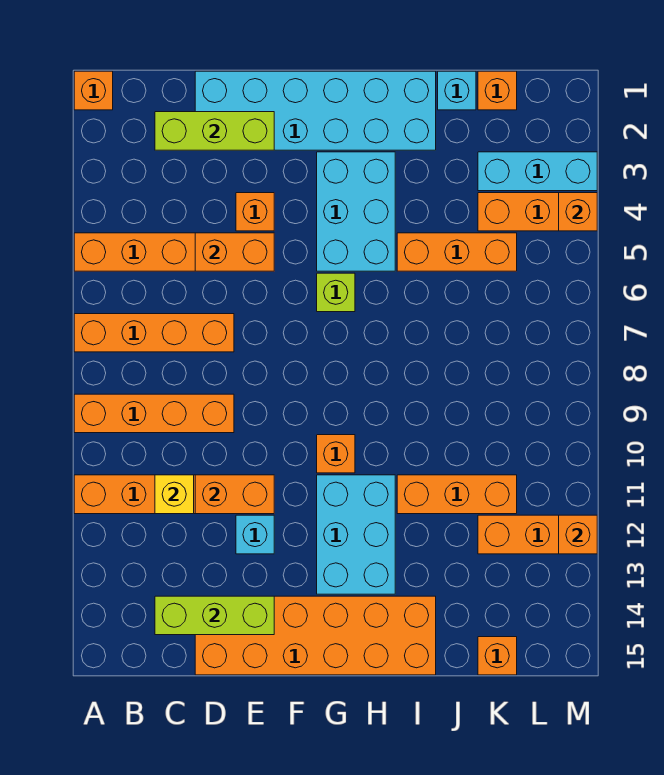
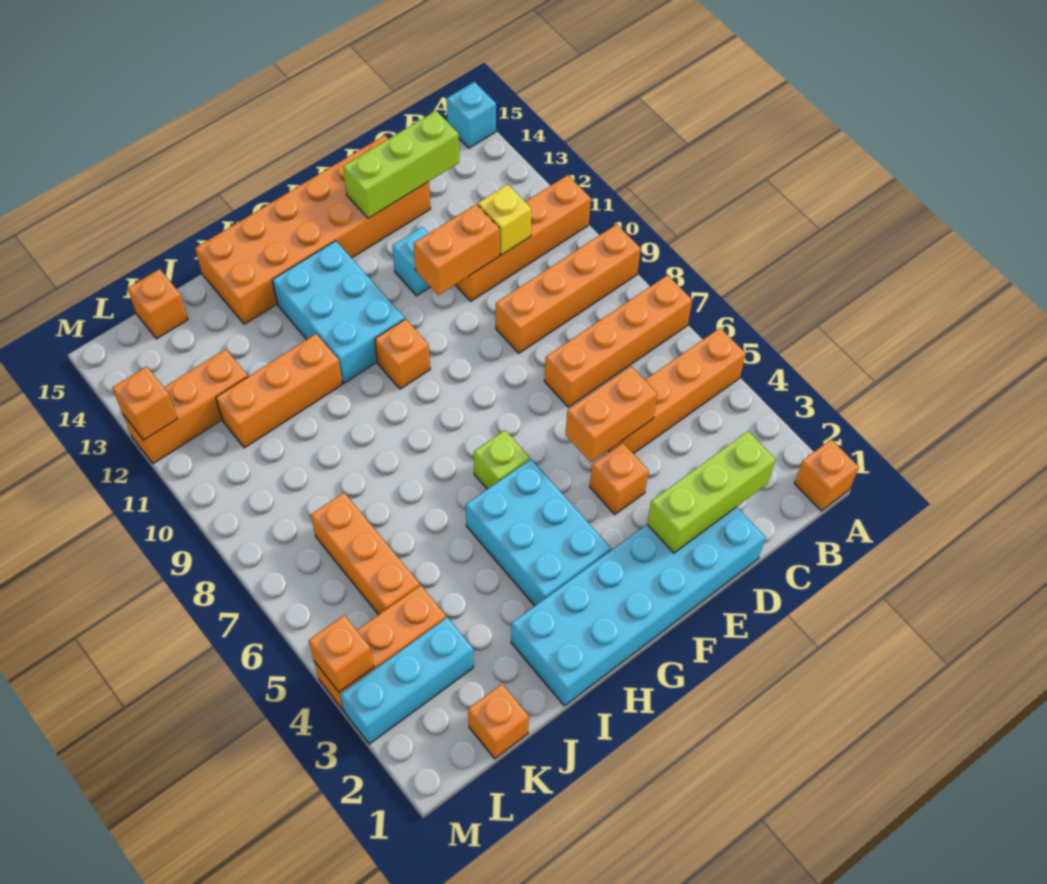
orange brick I5:K5 level 1 -> orange brick K5:K7 level 1
cyan brick J1 level 1 -> cyan brick A15 level 1

